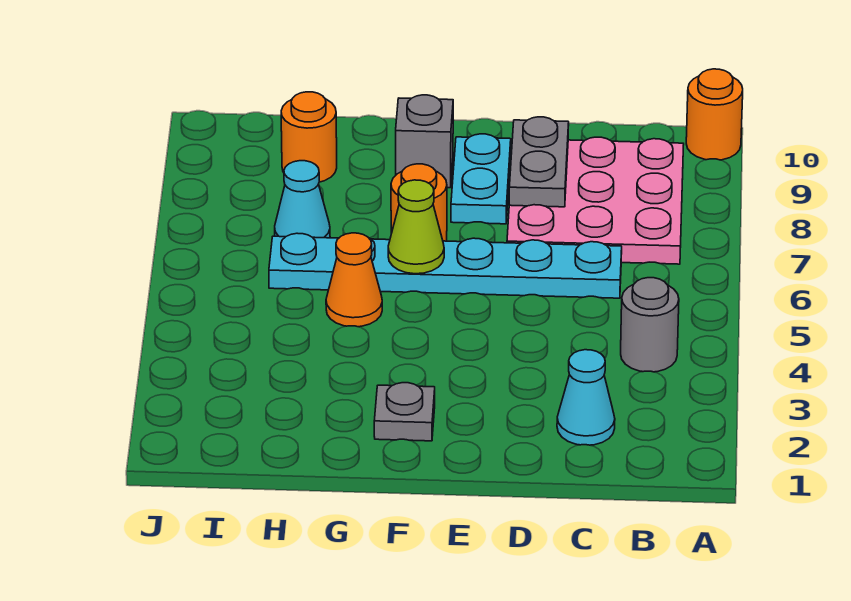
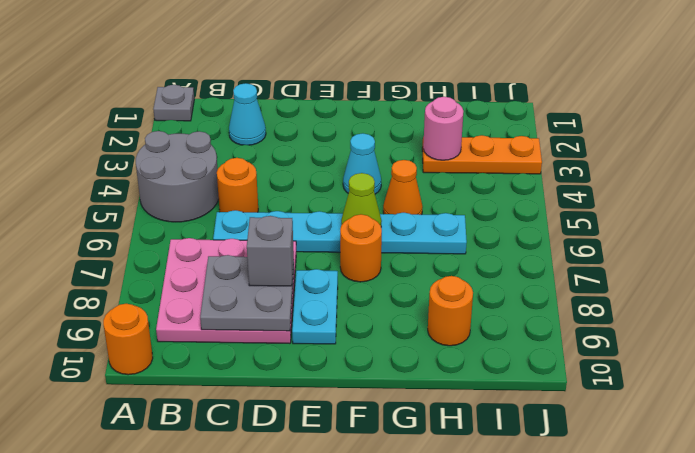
grey round brick B4 level 1 -> grey round brick A4:B5 level 1
none -> orange round brick C5 level 1
grey plate D8:D9 level 2 -> grey plate C8:D9 level 2
grey plate F2 level 1 -> grey plate A1 level 1
grey brick F9 level 1 -> grey brick D8 level 3
none -> orange plate H3:J3 level 1
none -> pink round brick H3 level 2
cyan cone H7 level 1 -> cyan cone F4 level 1

